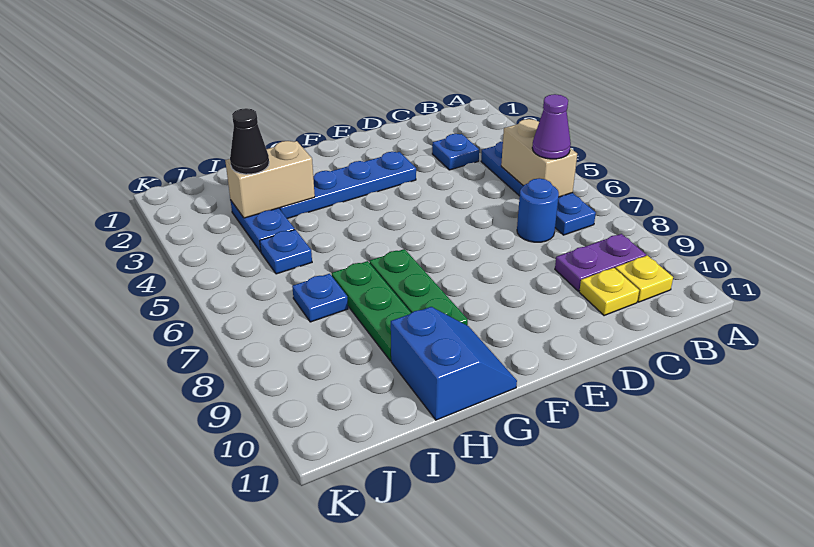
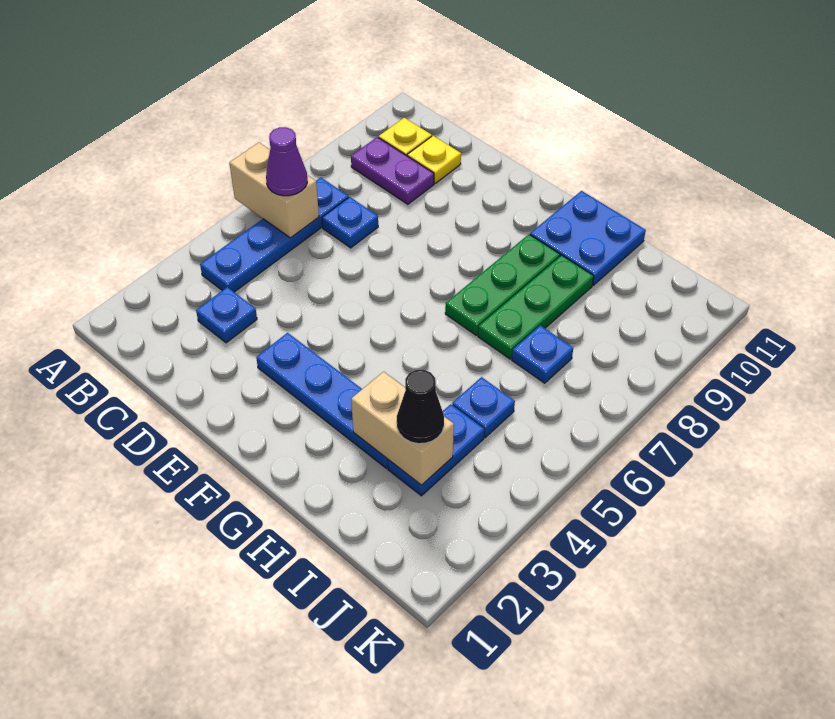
tan brick B5:B6 level 2 -> tan brick A6:B6 level 2
blue round brick C7 level 1 -> blue plate C7 level 1
blue slope G10:H11 level 1 top H -> blue plate G10:H11 level 1

